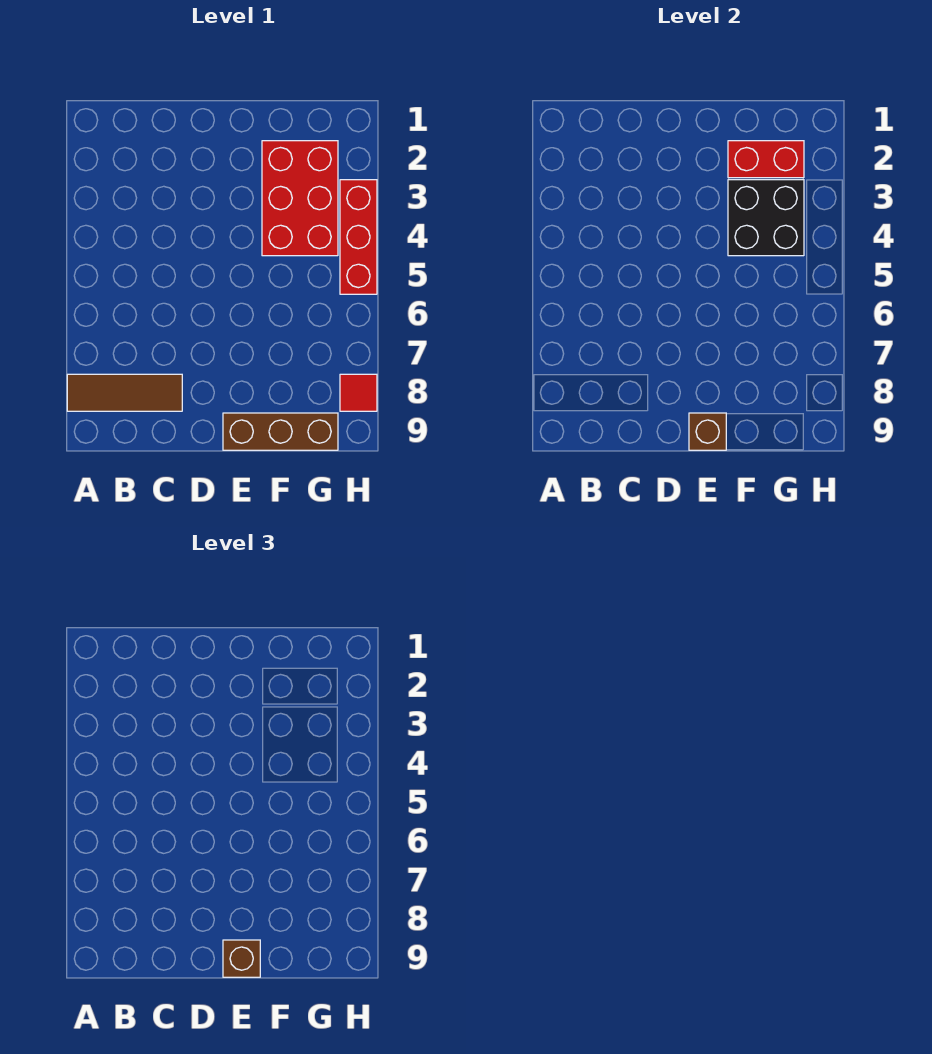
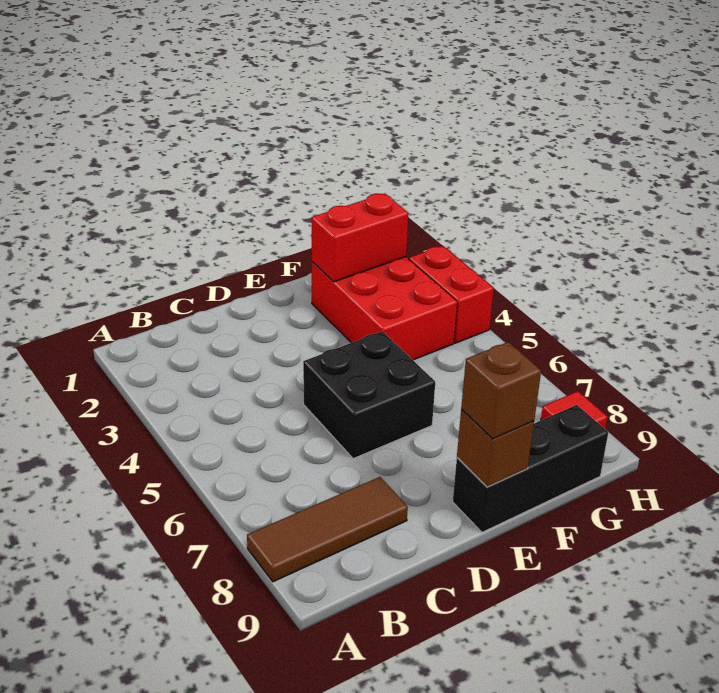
brown brick E9:G9 level 1 -> black brick E9:G9 level 1
black brick F3:G4 level 2 -> black brick D5:E6 level 1
red brick H3:H5 level 1 -> red brick H3:H4 level 1

